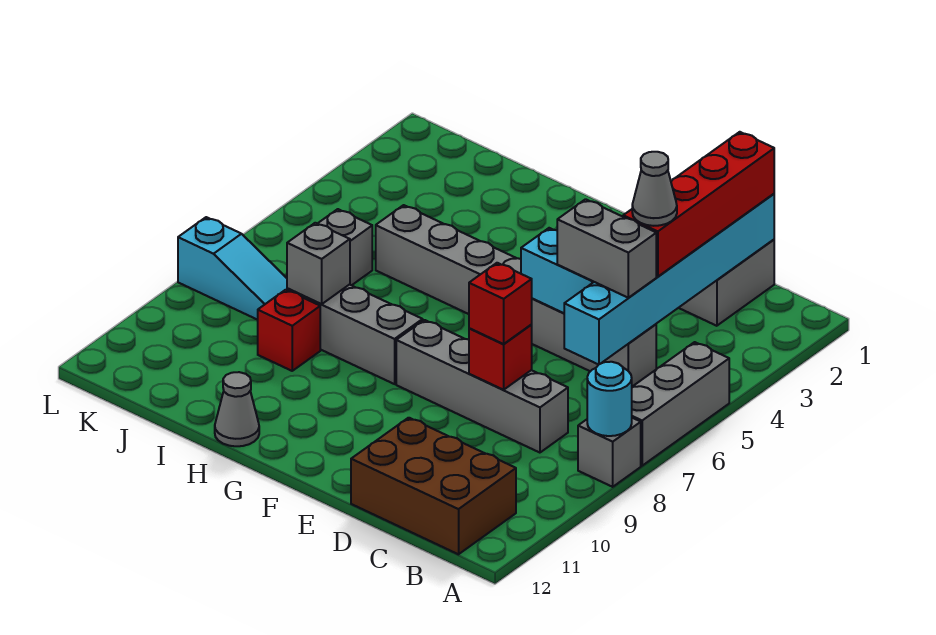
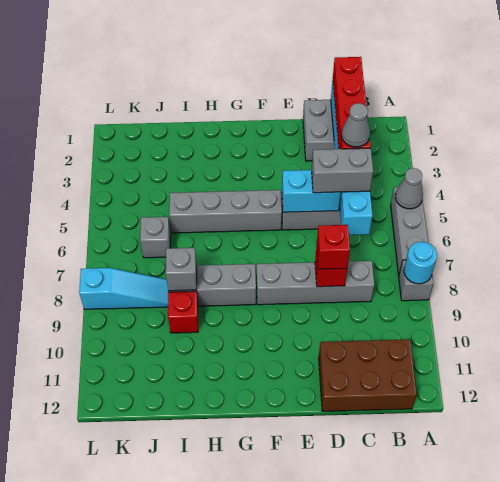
grey cone H12 level 1 -> grey cone A5 level 2

